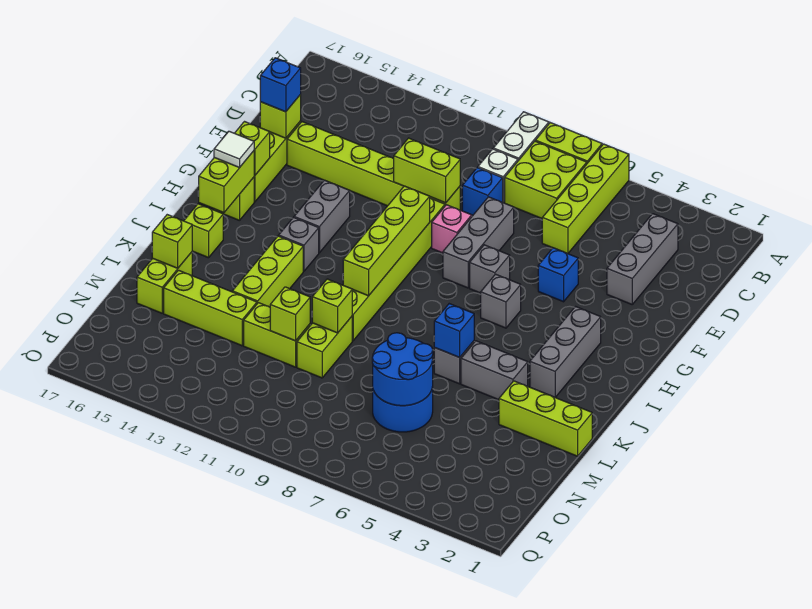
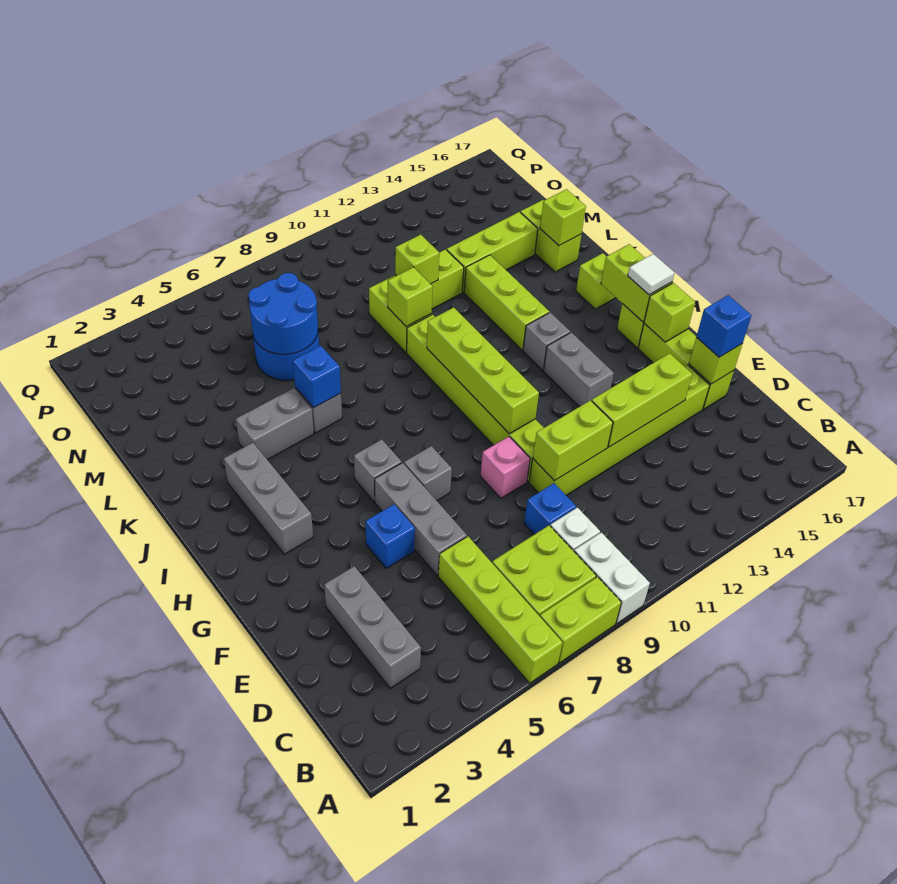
grey brick E8:G8 level 1 -> grey brick E6:G6 level 1
lime brick L1:L3 level 1 -> lime brick E12:E14 level 2

